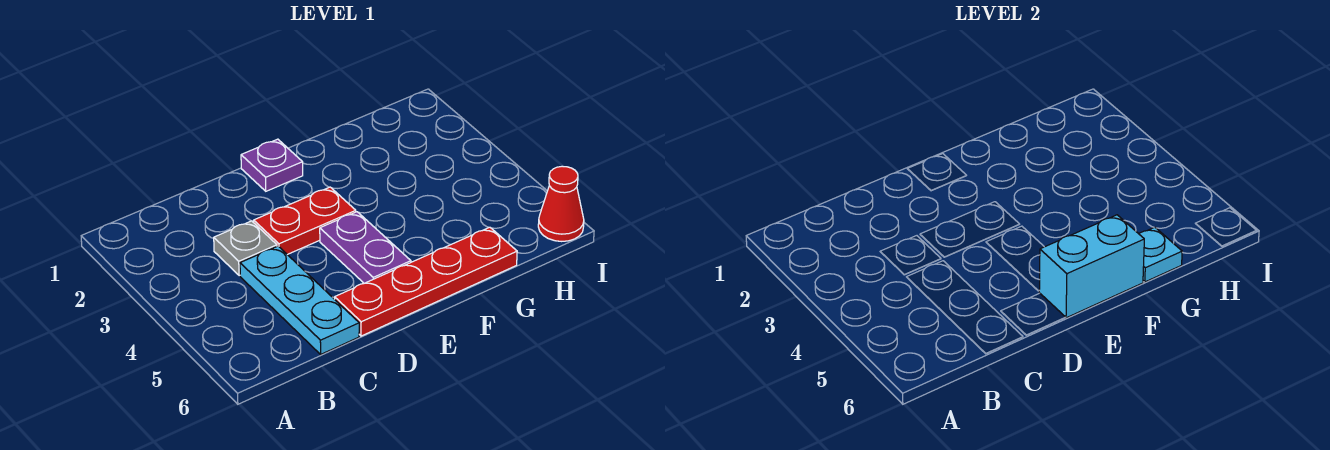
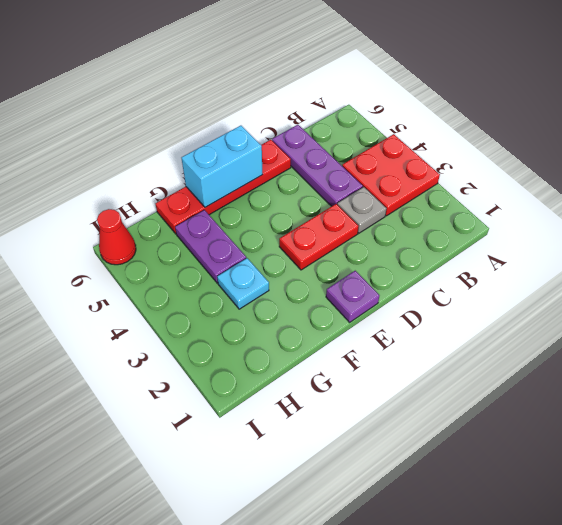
none -> red plate A3:B4 level 1
cyan plate C4:C6 level 1 -> purple plate C4:C6 level 1
purple plate E4:E5 level 1 -> purple plate G4:G5 level 1
cyan plate G6 level 2 -> cyan plate G3 level 1

